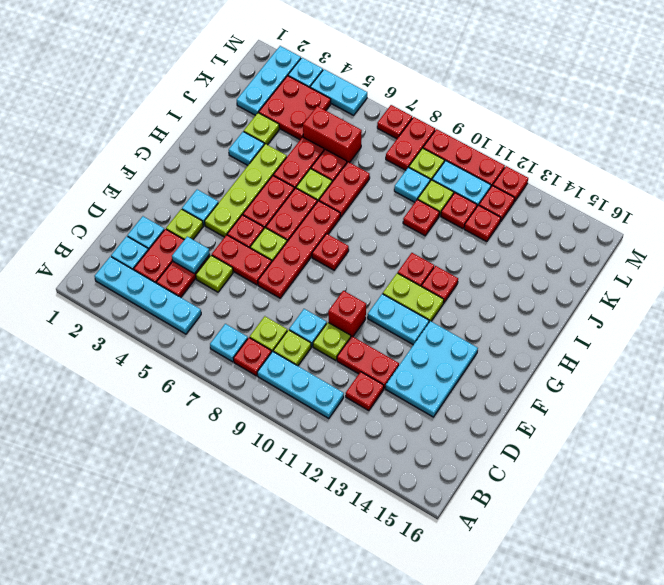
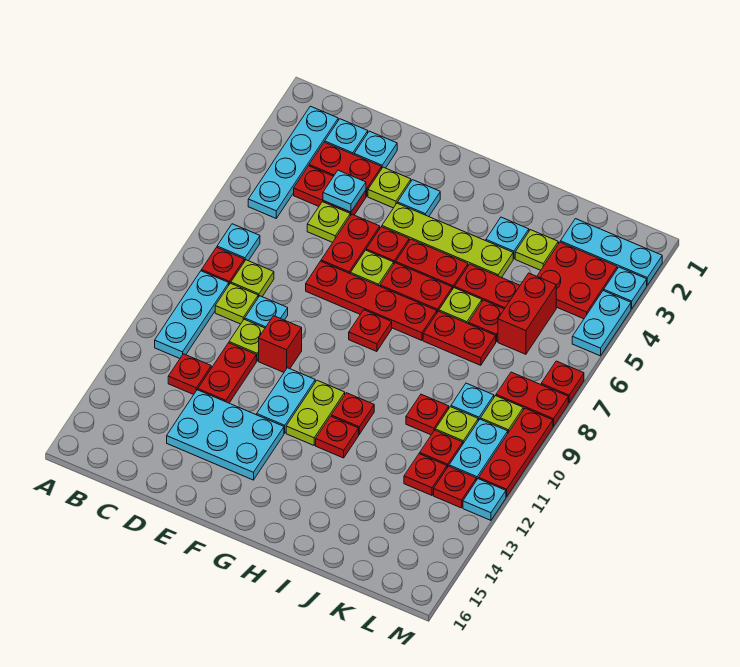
red plate M12 level 1 -> cyan plate M12 level 1

